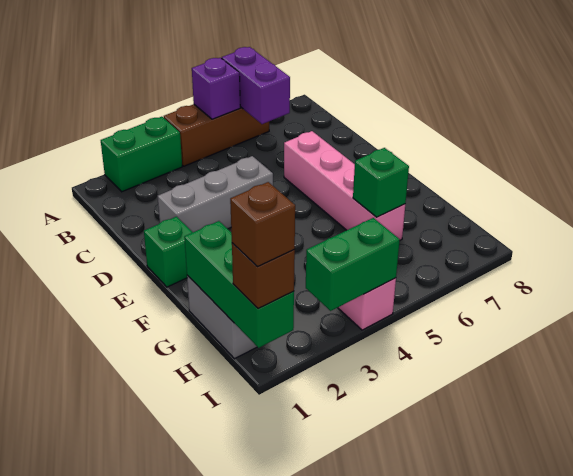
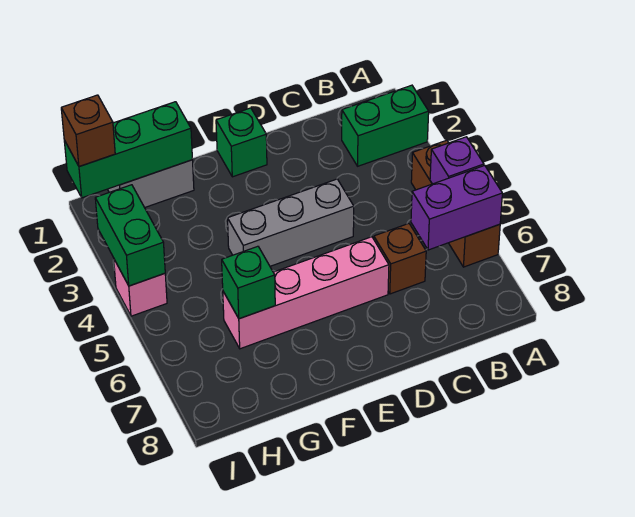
green brick A2:A3 level 1 -> green brick A2:B2 level 1
grey brick D2:D4 level 1 -> grey brick D4:F4 level 1
brown brick I1 level 4 -> brown brick C6 level 1

